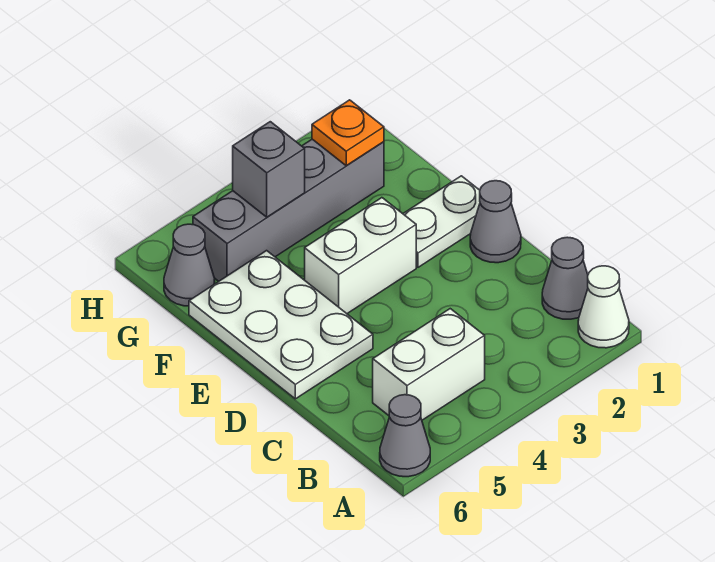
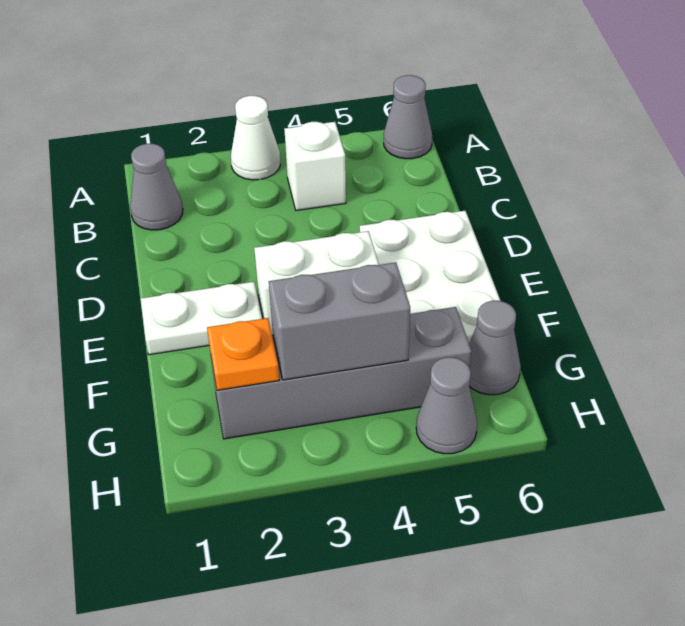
white cone A1 level 1 -> white cone A3 level 1
white brick B4:B5 level 1 -> white brick B4 level 1
grey cone D1 level 1 -> grey cone H5 level 1
grey brick G4 level 2 -> grey brick G3:G4 level 2

